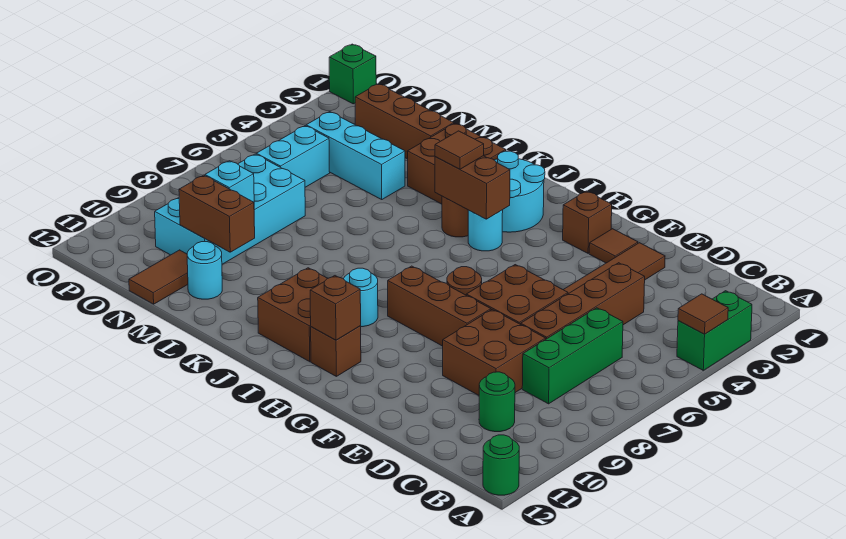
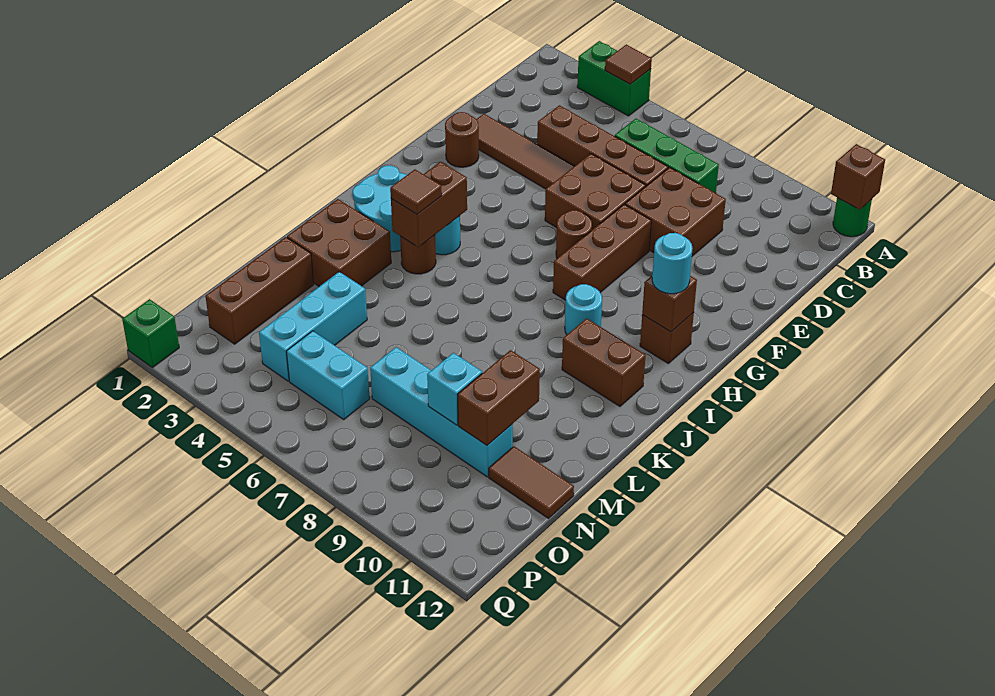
green round brick C10 level 1 -> none
brown tile F2 level 1 -> brown round brick F2 level 1
brown brick G2 level 1 -> brown brick A12 level 2
brown brick I10:J11 level 1 -> brown brick J10:J11 level 1
cyan round brick M11 level 1 -> cyan round brick H11 level 3
cyan brick N7:O10 level 1 -> cyan brick N7:N10 level 1

